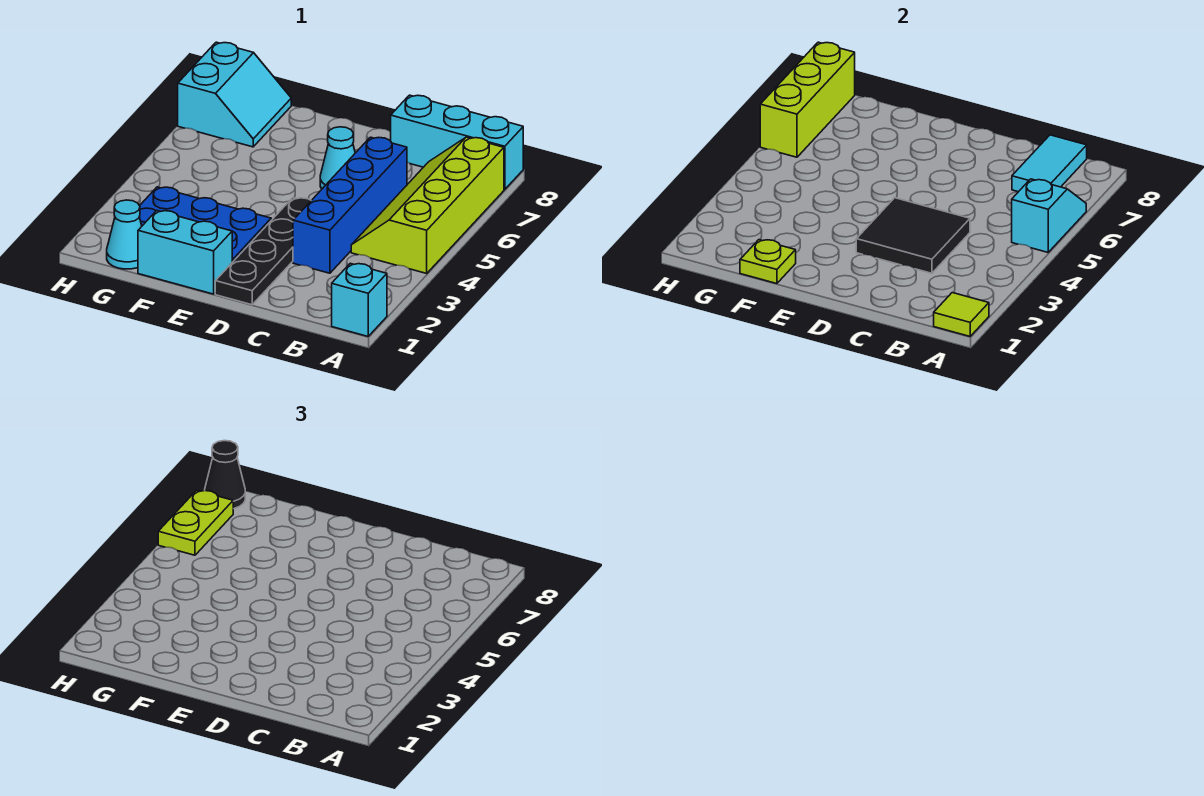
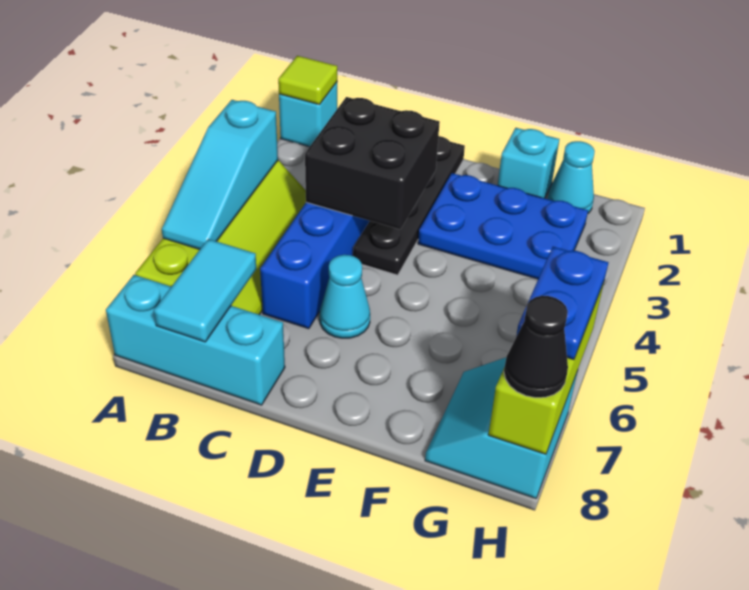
cyan slope A5:A6 level 2 top 5 -> cyan slope A4:A6 level 2 top 4
black tile C3:D4 level 2 -> black brick C3:D4 level 2
cyan brick E1:F1 level 1 -> cyan brick F1 level 1
lime plate F1 level 2 -> none
lime plate H6:H7 level 3 -> blue plate H6:H7 level 3

